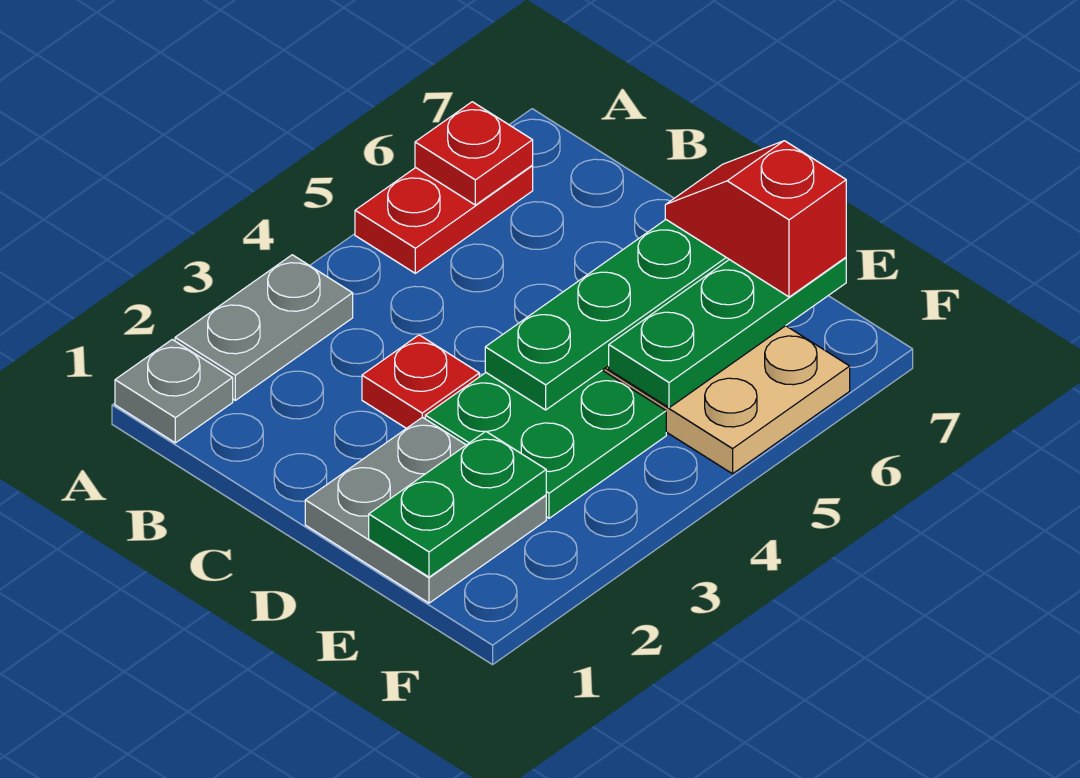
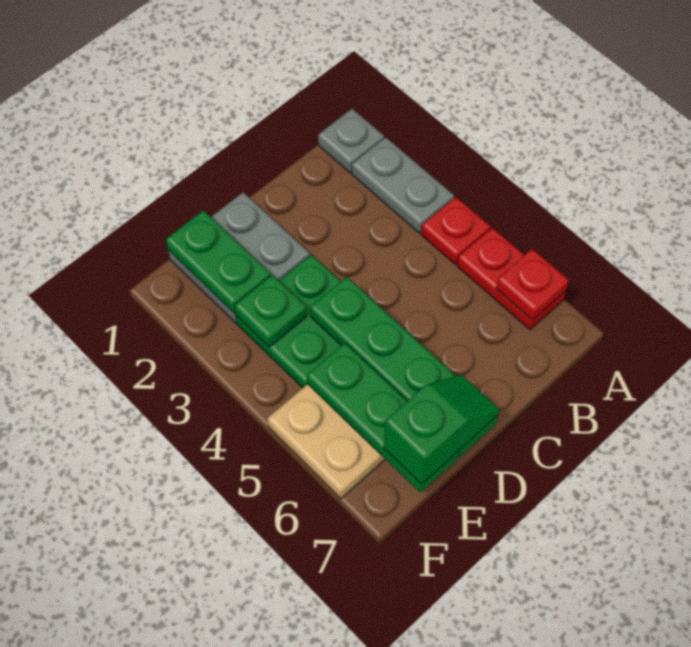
red plate C3 level 1 -> red plate A4 level 1
red slope D7:E7 level 3 top E -> green slope D7:E7 level 3 top E
none -> green plate E3 level 2

